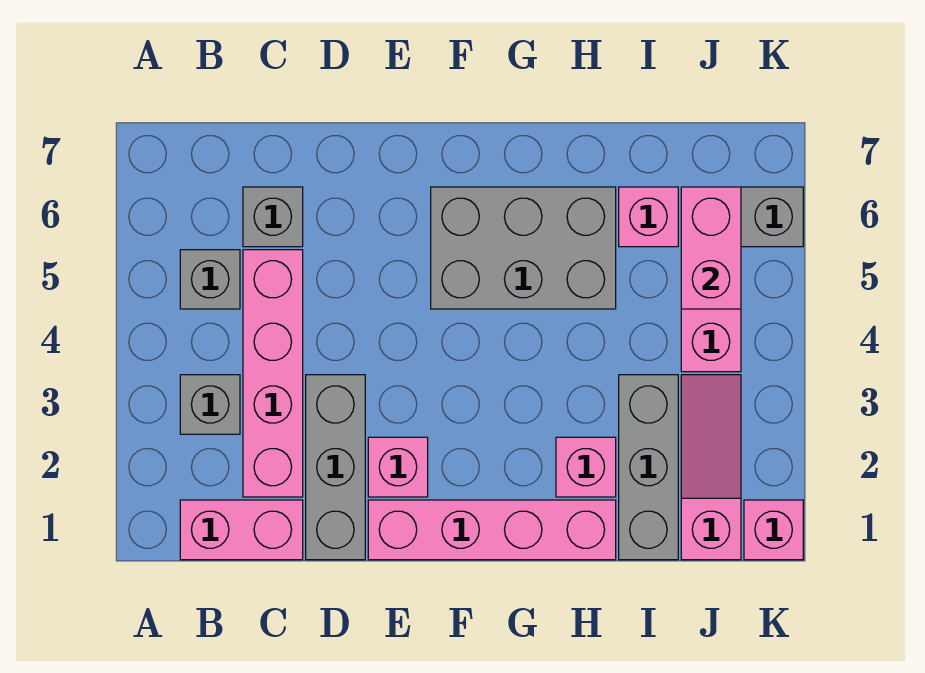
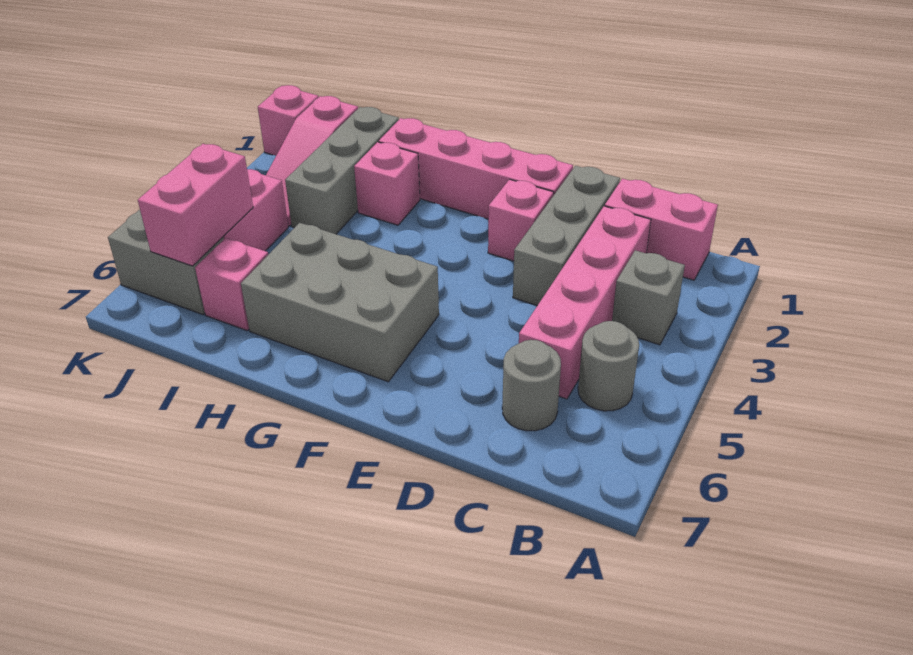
grey brick B5 level 1 -> grey round brick B5 level 1
grey brick C6 level 1 -> grey round brick C6 level 1

